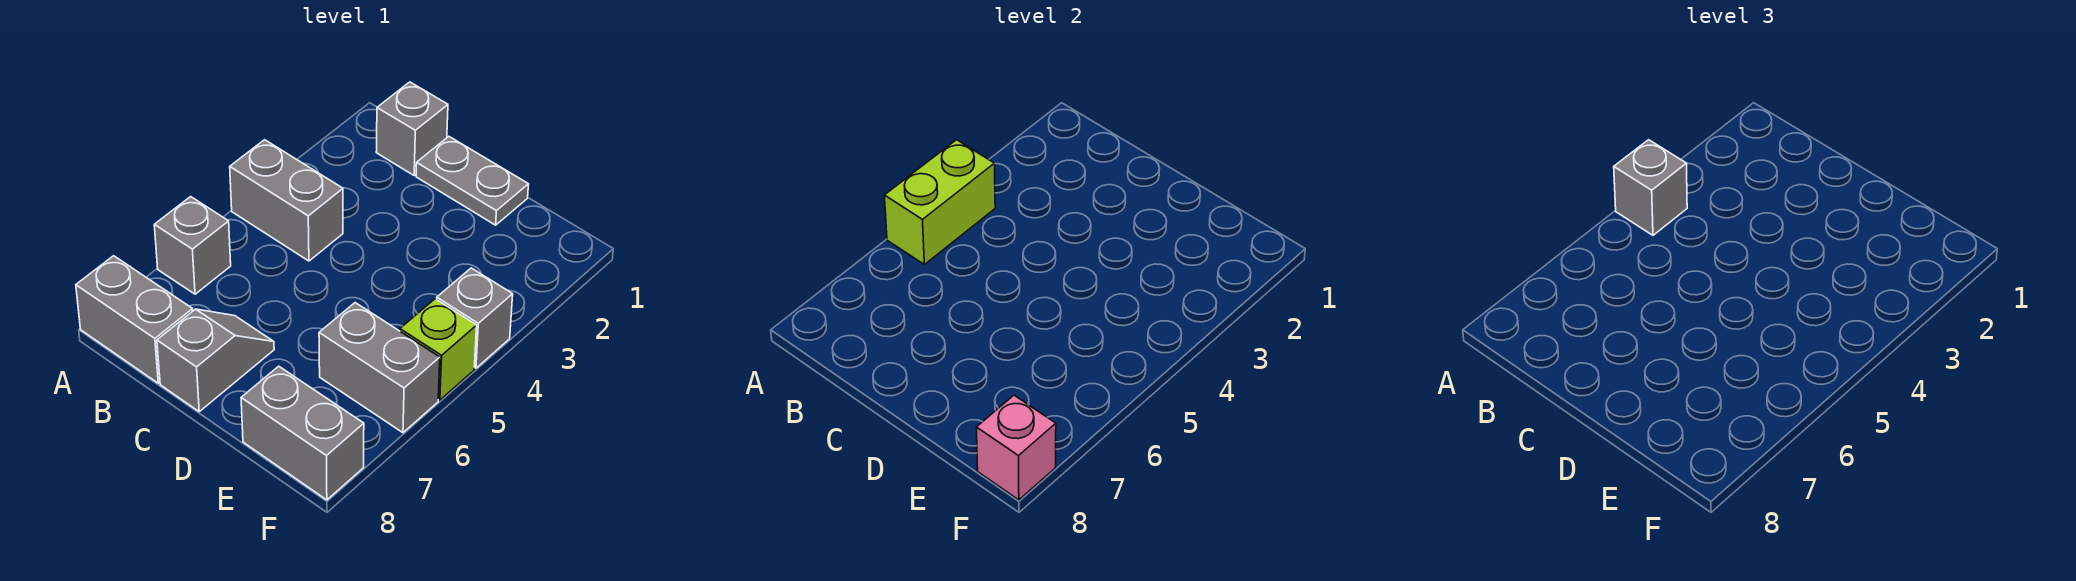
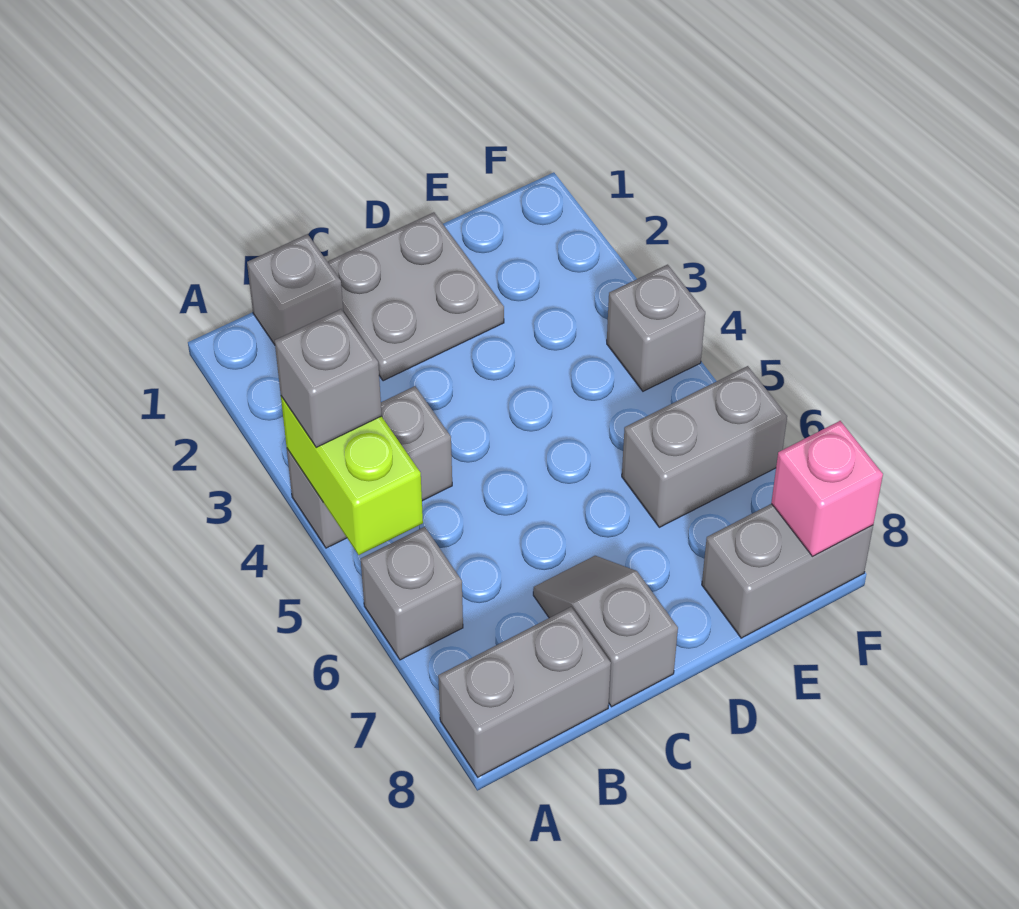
grey plate C1:D1 level 1 -> grey plate C1:D2 level 1
lime brick F5 level 1 -> none

